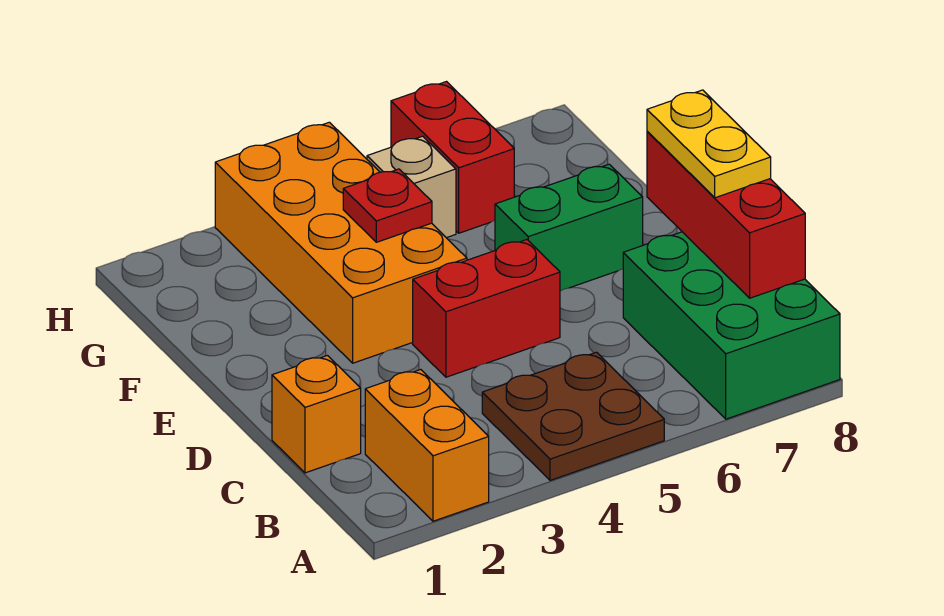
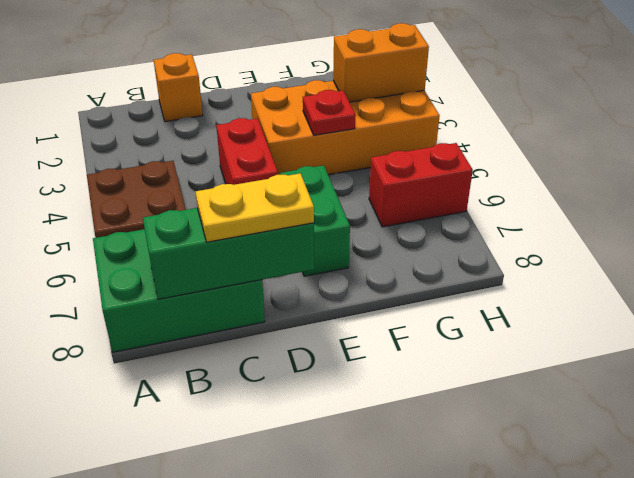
orange brick A2:B2 level 1 -> orange brick G3:H3 level 2
red brick B8:D8 level 2 -> green brick B8:D8 level 2
tan brick G5 level 1 -> none

